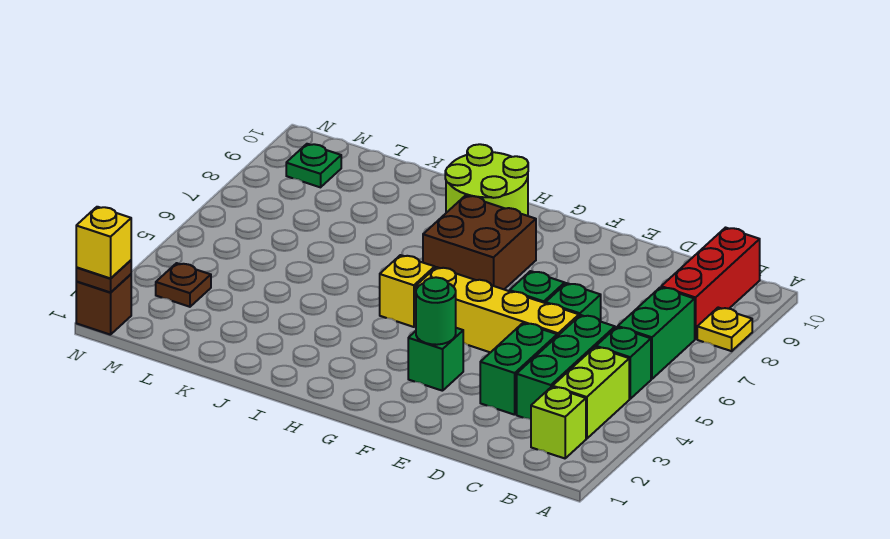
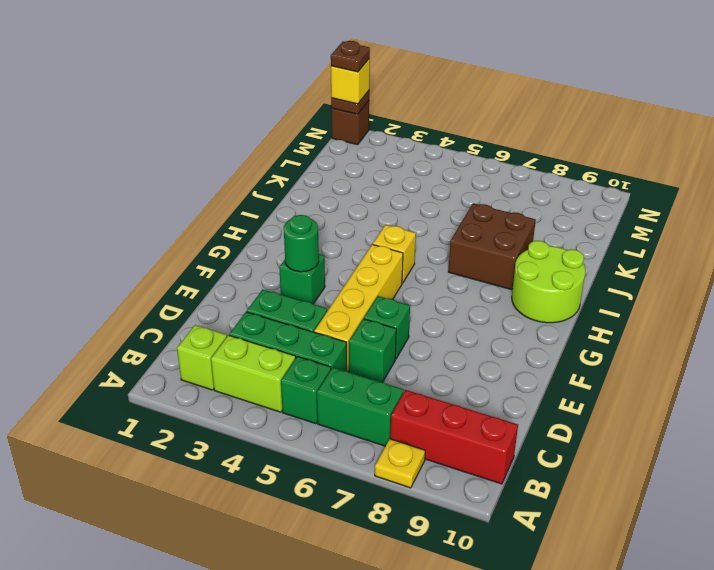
brown brick G7:H8 level 1 -> brown brick I7:J8 level 1
brown plate M3 level 1 -> brown plate N1 level 4
green plate M9 level 1 -> none

